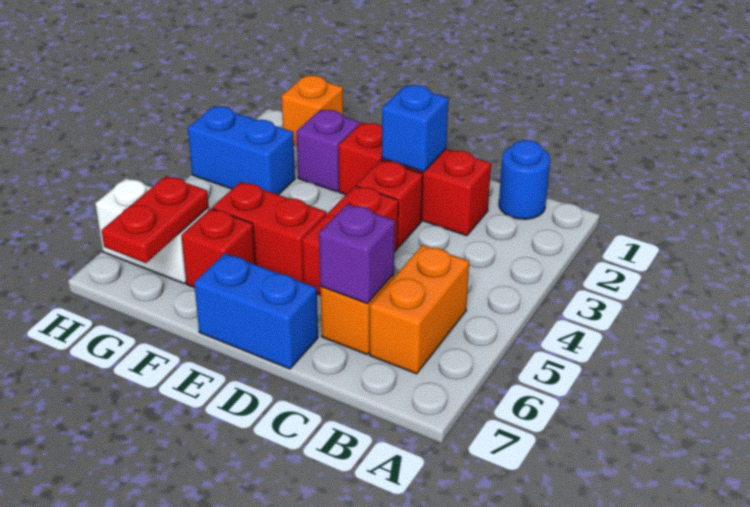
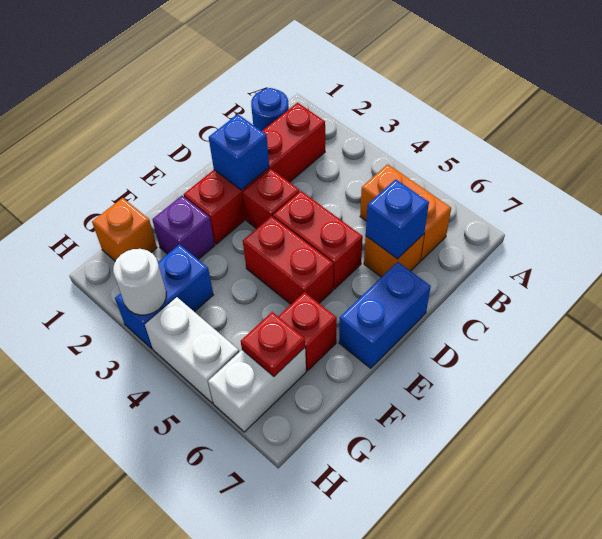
red brick C2:E2 level 1 -> red brick B2:E2 level 1
purple brick C6 level 2 -> blue brick C6 level 2
red brick E5:F5 level 1 -> red brick E4:E5 level 1
red plate G6:G7 level 2 -> red plate G6 level 2
none -> white round brick H3 level 2
none -> white brick H4:H5 level 1

